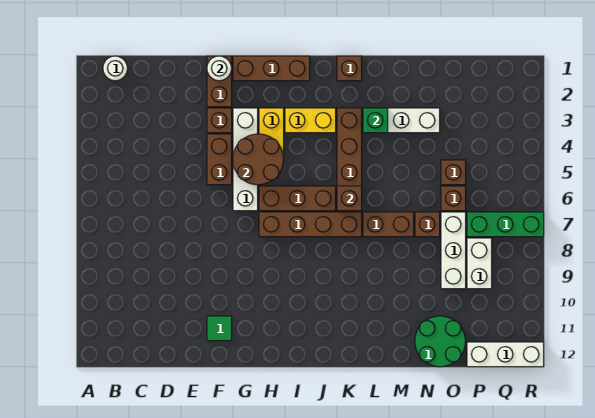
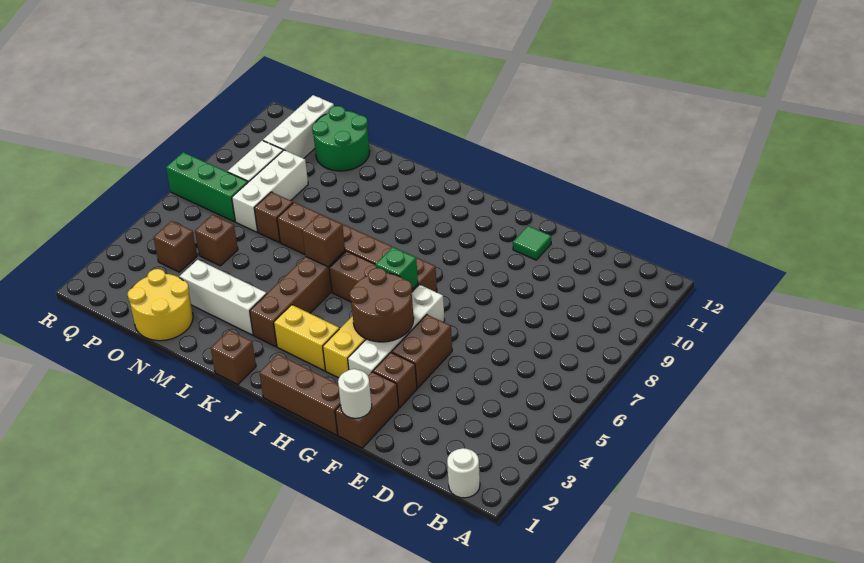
green brick L3 level 2 -> green brick H6 level 2
none -> yellow round brick N1:O2 level 1
brown brick O6 level 1 -> brown brick P4 level 1
white brick P12:R12 level 1 -> white brick P10:P12 level 1

